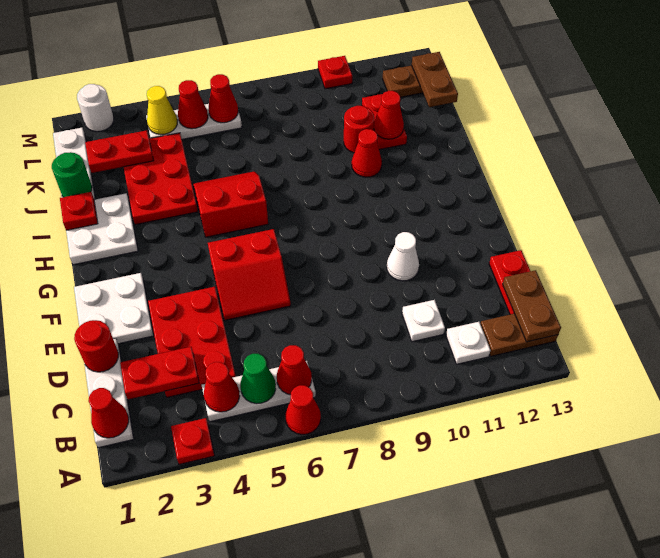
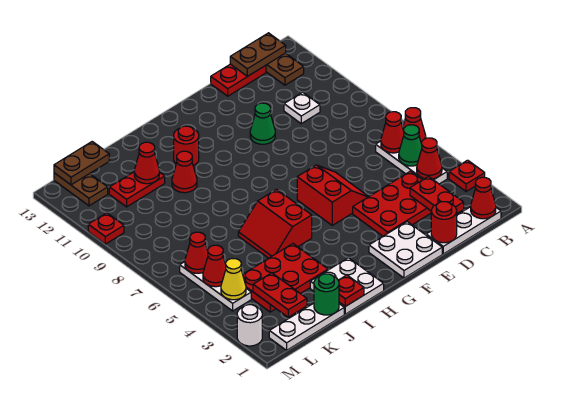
white plate B11 level 1 -> none
white cone E10 level 1 -> green cone E10 level 1
red round brick J10 level 1 -> red round brick H11 level 1

